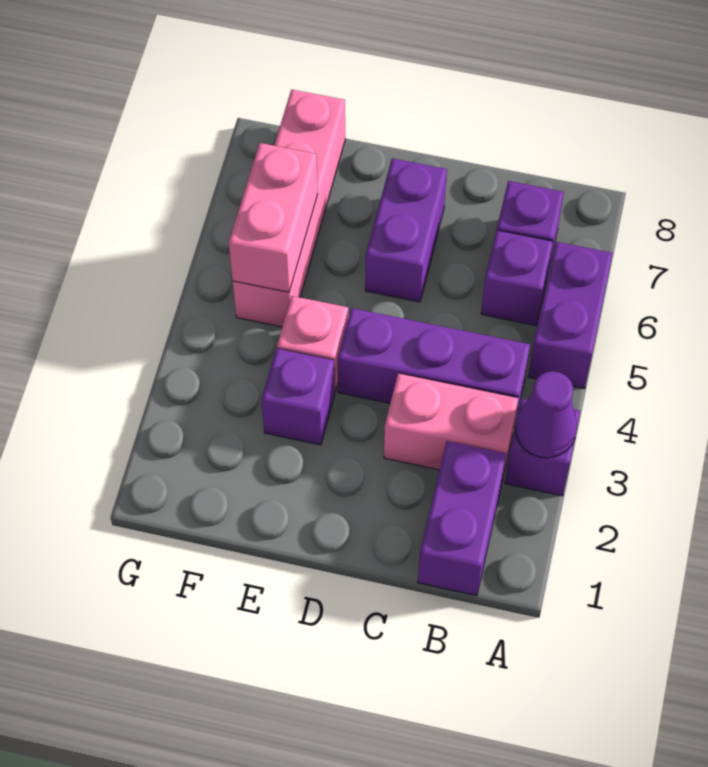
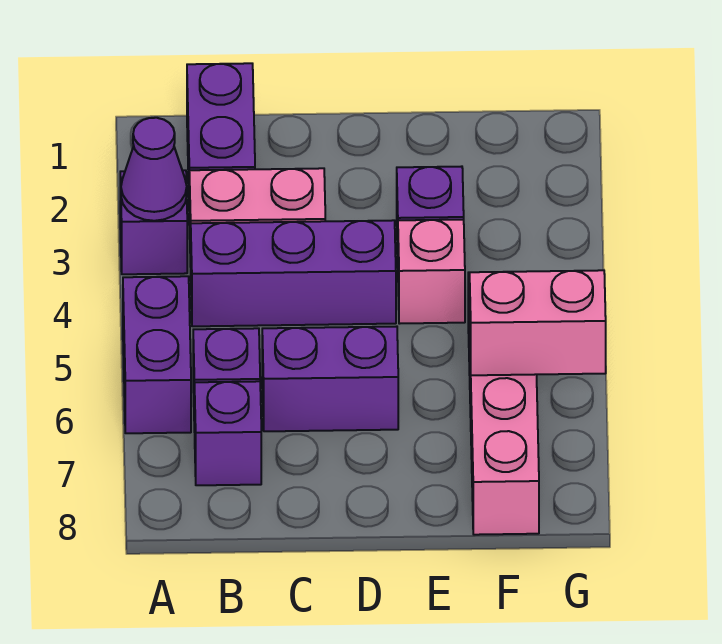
purple brick D6:D7 level 1 -> purple brick C6:D6 level 1
pink brick F5:F6 level 2 -> pink brick F6:G6 level 2

